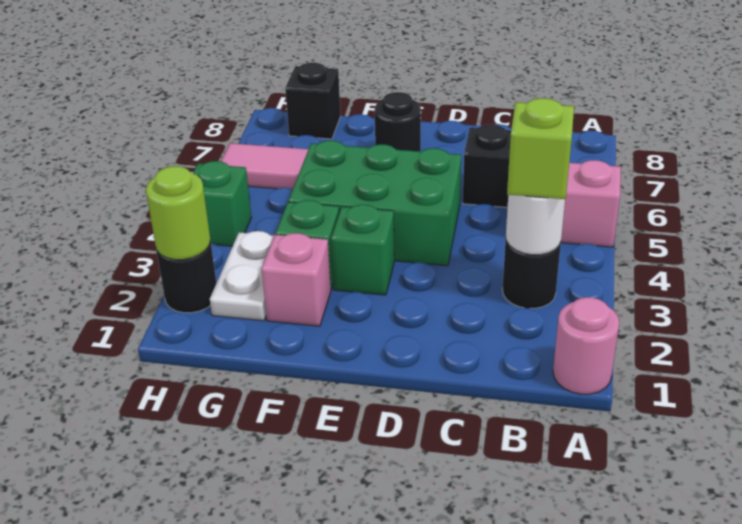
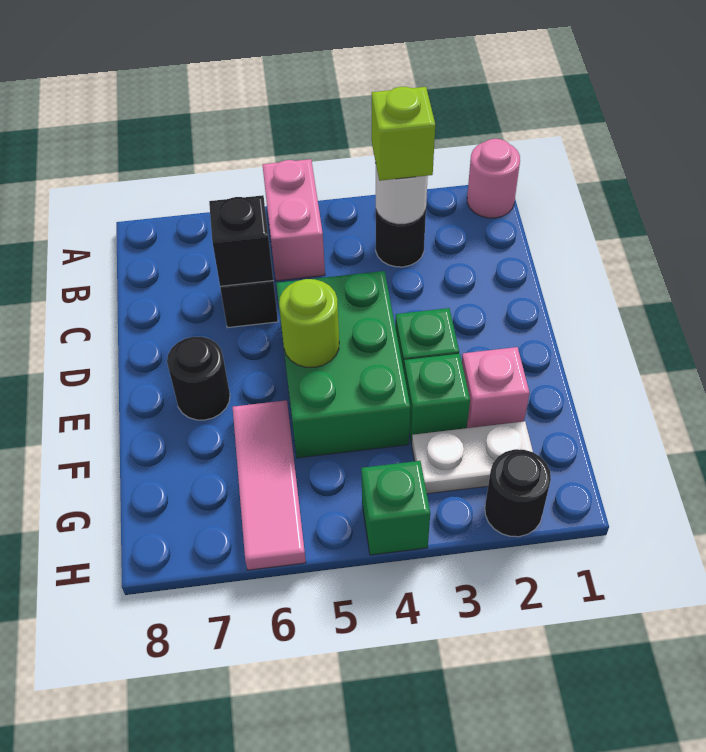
black brick G8 level 1 -> black brick C6 level 2
lime round brick H2 level 2 -> lime round brick E5 level 2

